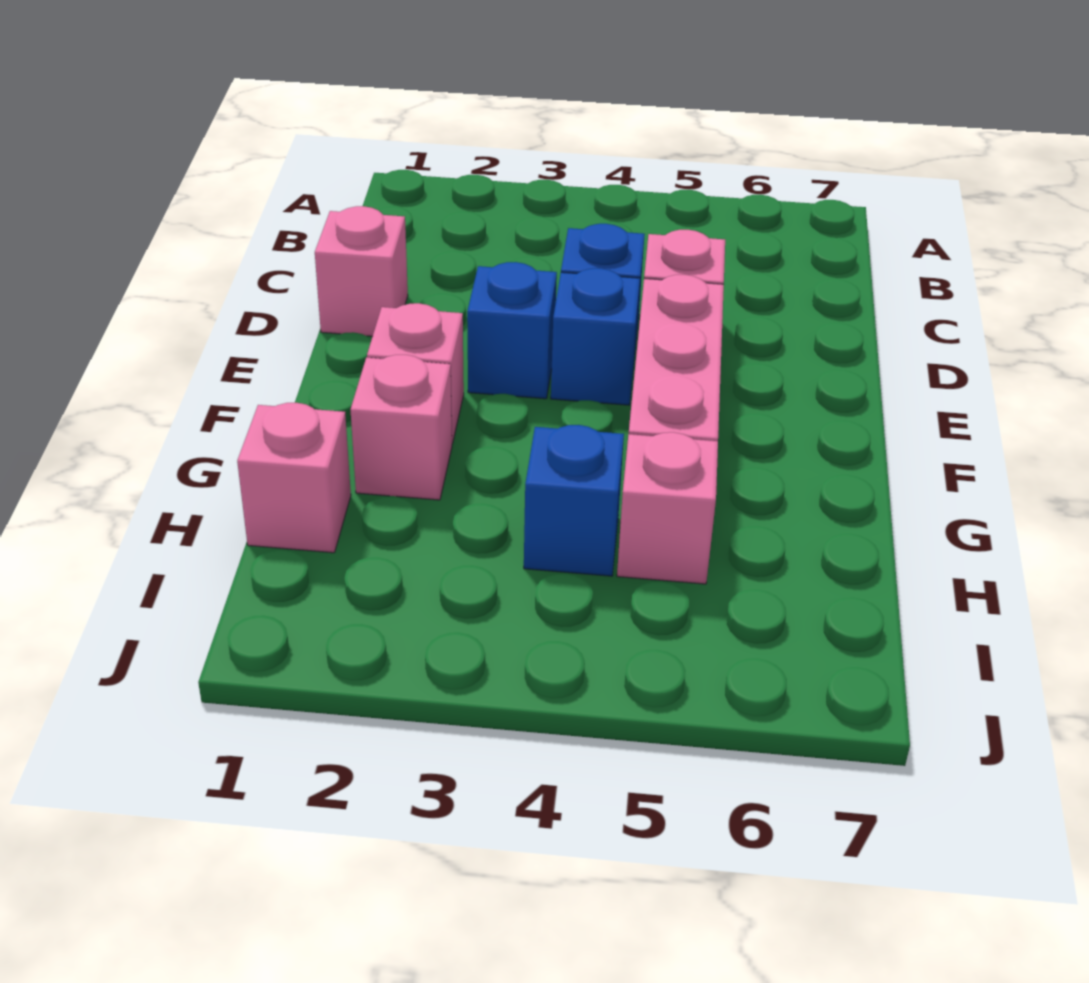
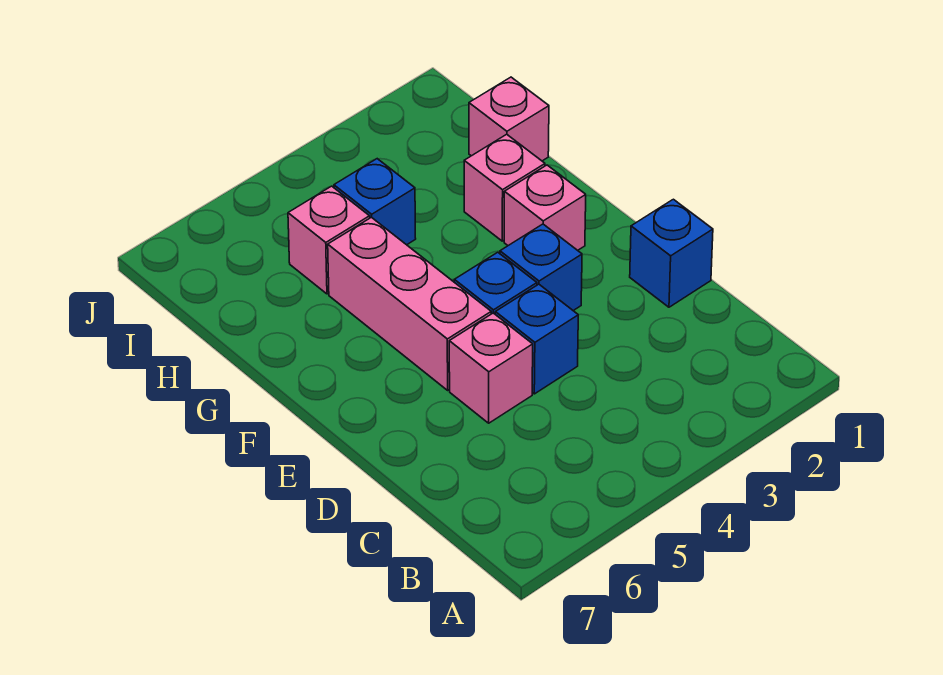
pink brick D1 level 1 -> blue brick D1 level 1

